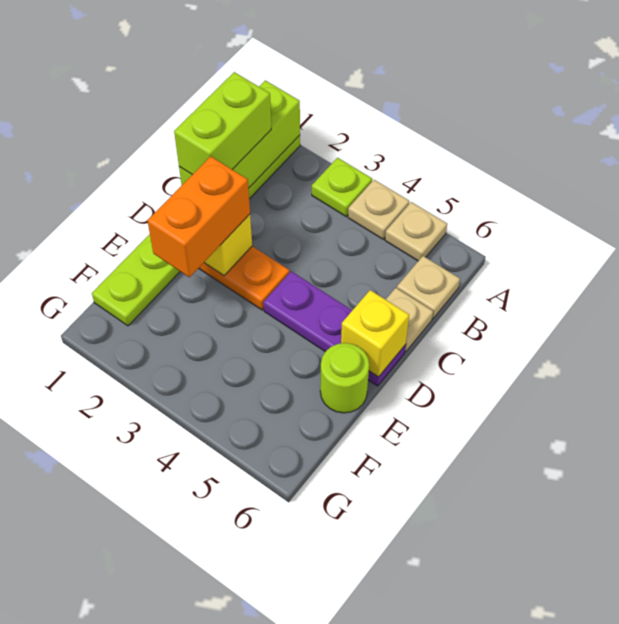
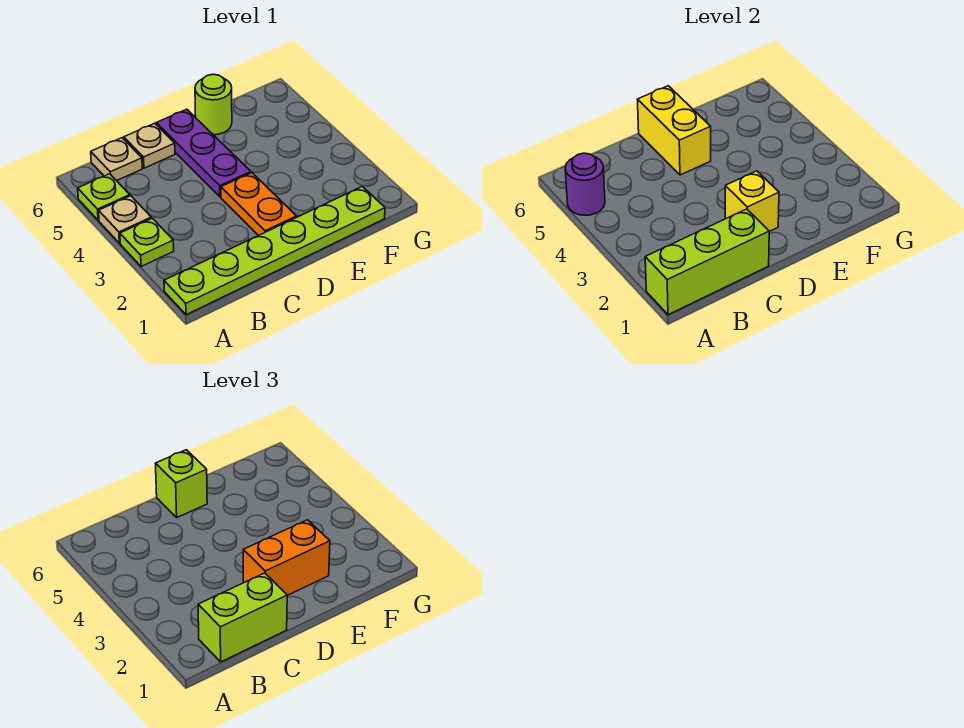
tan plate A5 level 1 -> lime plate A5 level 1
none -> purple round brick A5 level 2
yellow brick D6 level 2 -> yellow brick D5:D6 level 2
none -> lime brick D6 level 3

